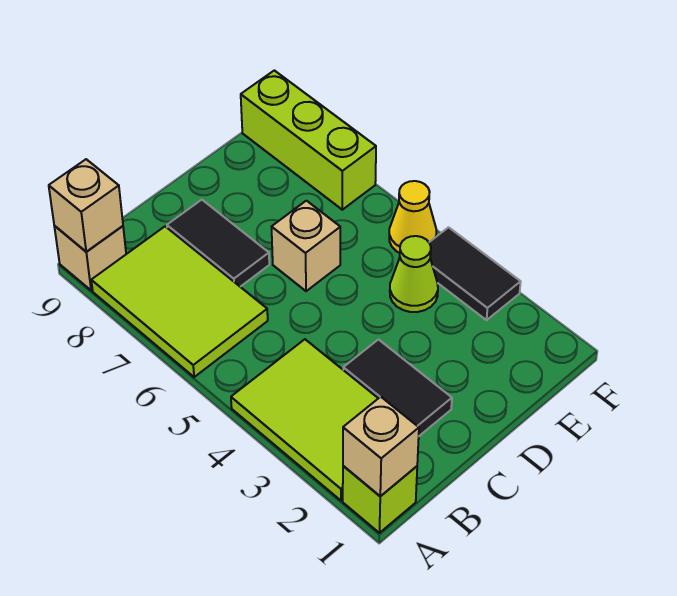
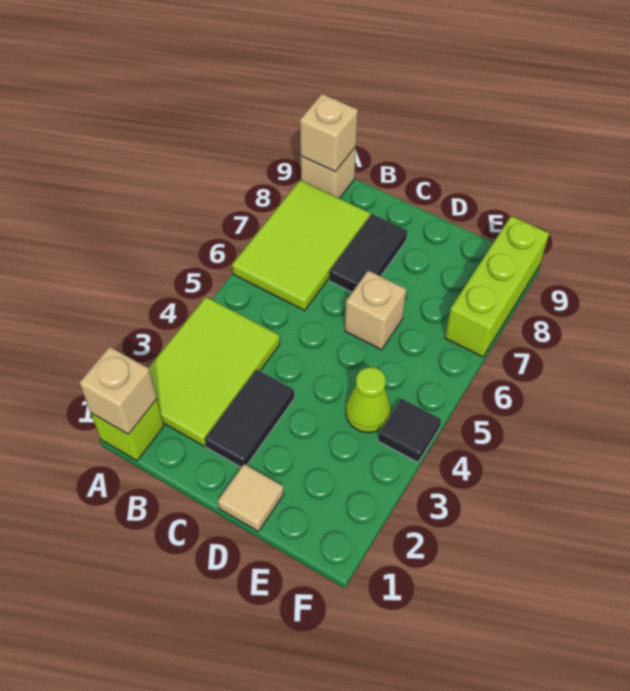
none -> tan tile D1 level 1
black tile F3:F4 level 1 -> black tile F4 level 1
yellow cone F5 level 1 -> none

